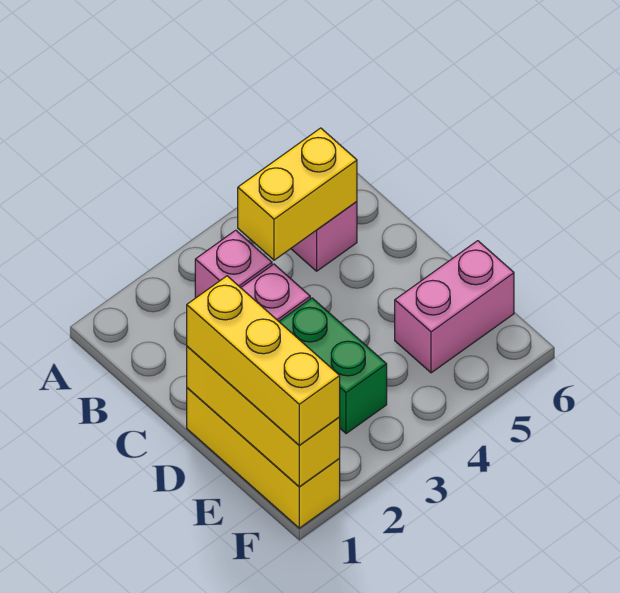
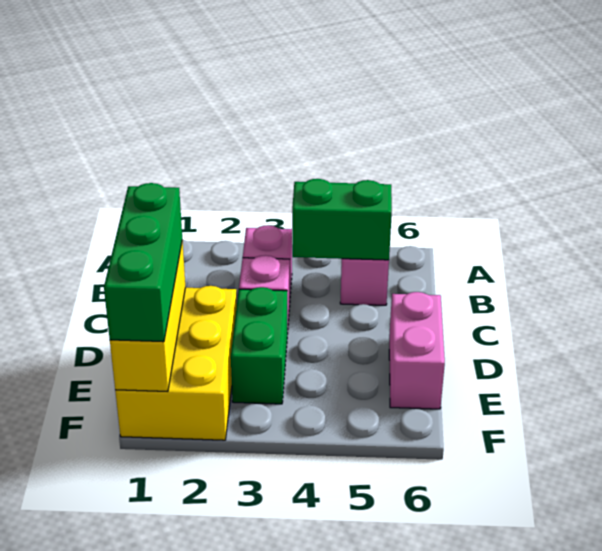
yellow brick B4:B5 level 2 -> green brick B4:B5 level 2
yellow brick D1:F1 level 1 -> yellow brick D1:F2 level 1
yellow brick D1:F1 level 3 -> green brick D1:F1 level 3
pink brick E5:E6 level 1 -> pink brick D6:E6 level 1

